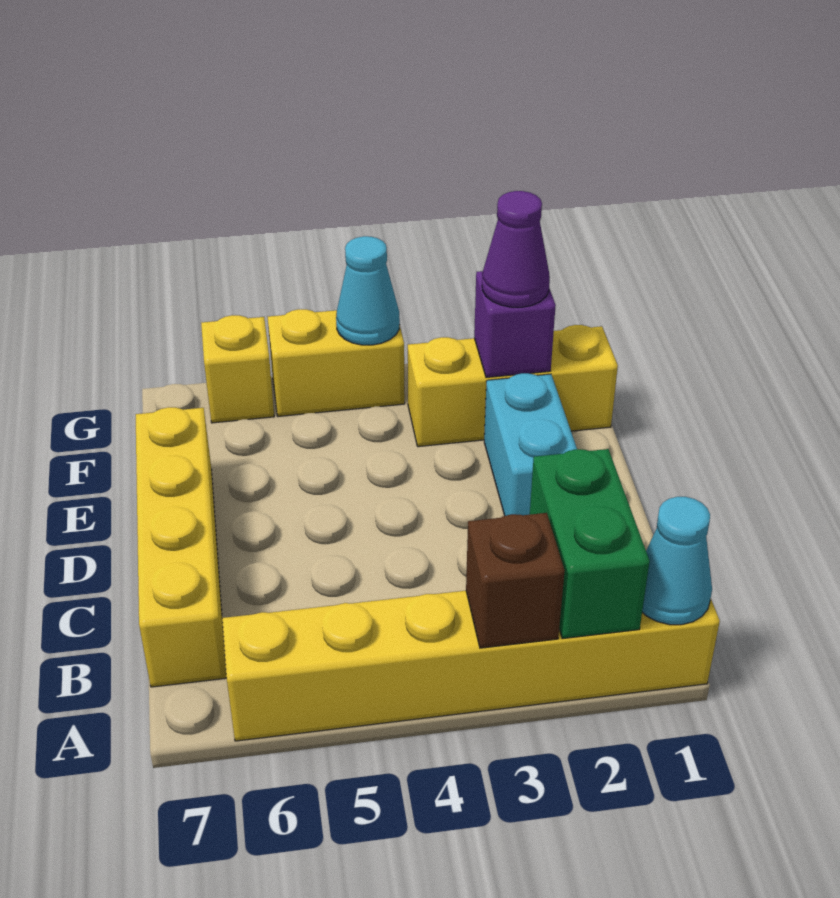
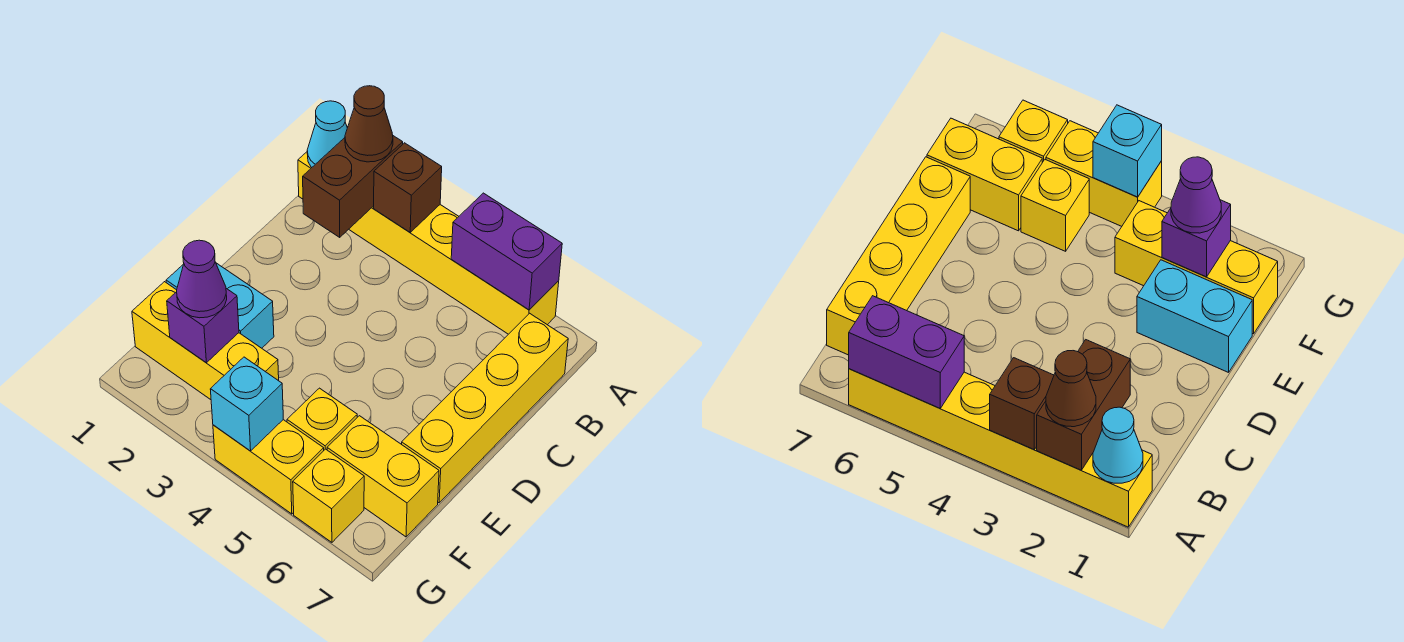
green brick A2:B2 level 2 -> brown brick A2:B2 level 2
none -> brown cone A2 level 3
none -> purple brick A5:A6 level 2
cyan brick D2:E2 level 1 -> cyan brick E1:E2 level 1
none -> yellow brick F5 level 1
none -> yellow brick F6:F7 level 1
cyan cone G4 level 2 -> cyan brick G4 level 2

